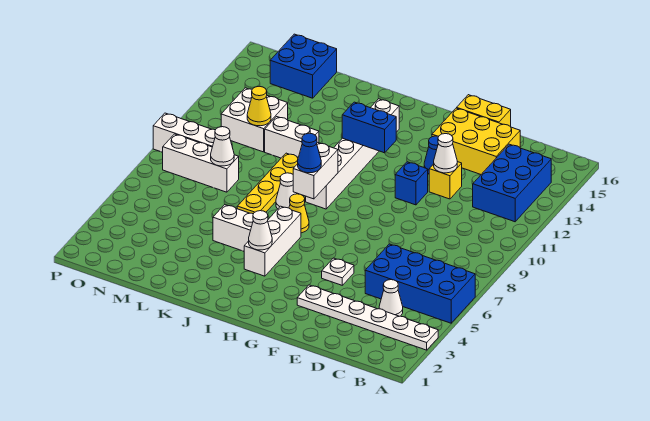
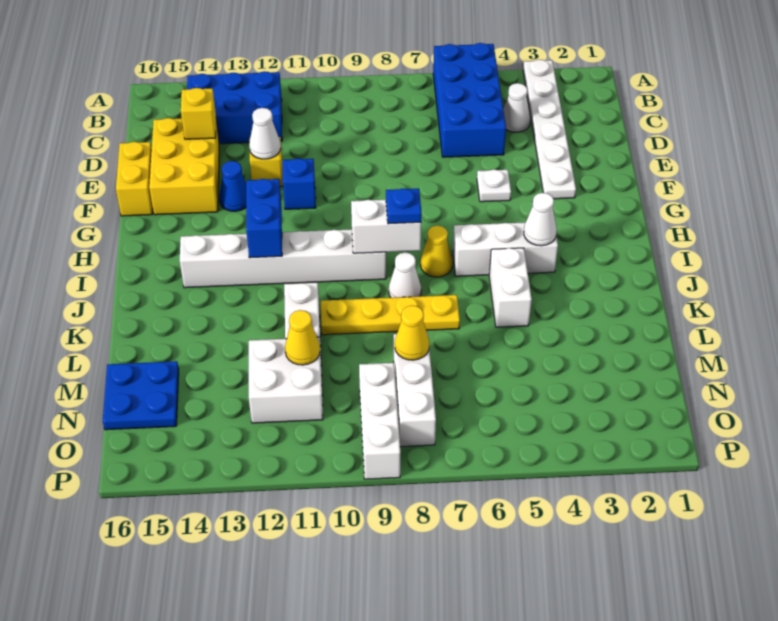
none -> yellow brick D14 level 2
blue cone I8 level 3 -> blue plate I8 level 3
white cone M8 level 2 -> yellow cone M8 level 2
blue brick M15:N16 level 1 -> blue plate M15:N16 level 1

